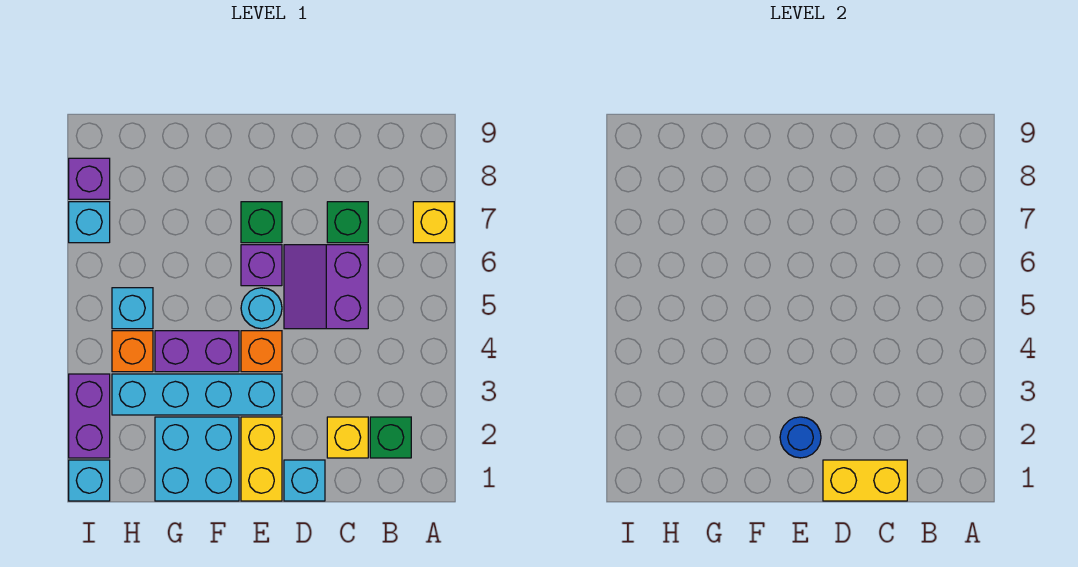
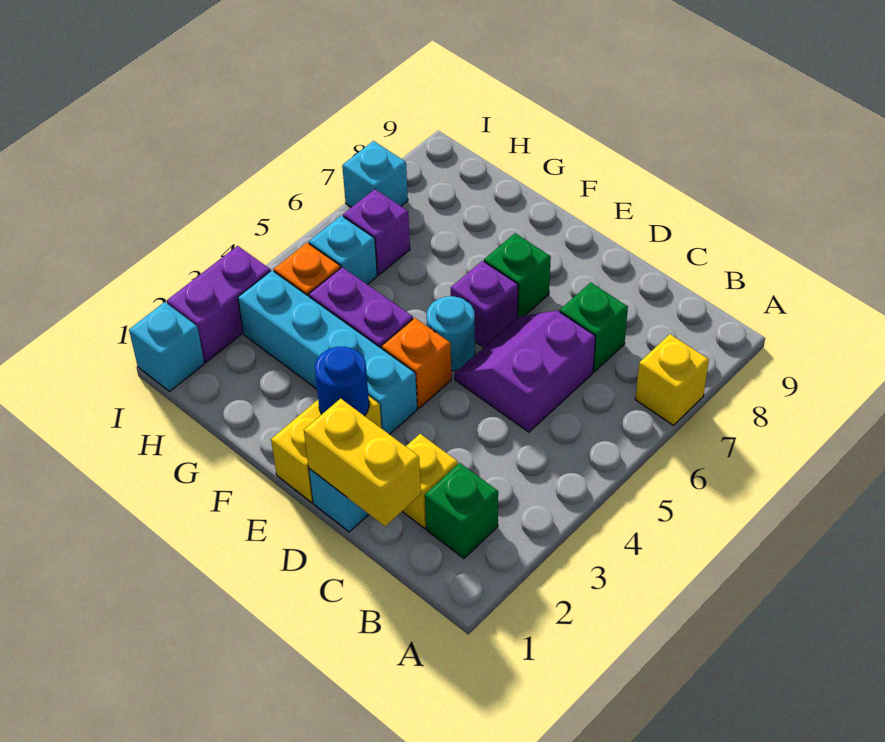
cyan brick F1:G2 level 1 -> none
purple brick I8 level 1 -> purple brick H6 level 1

